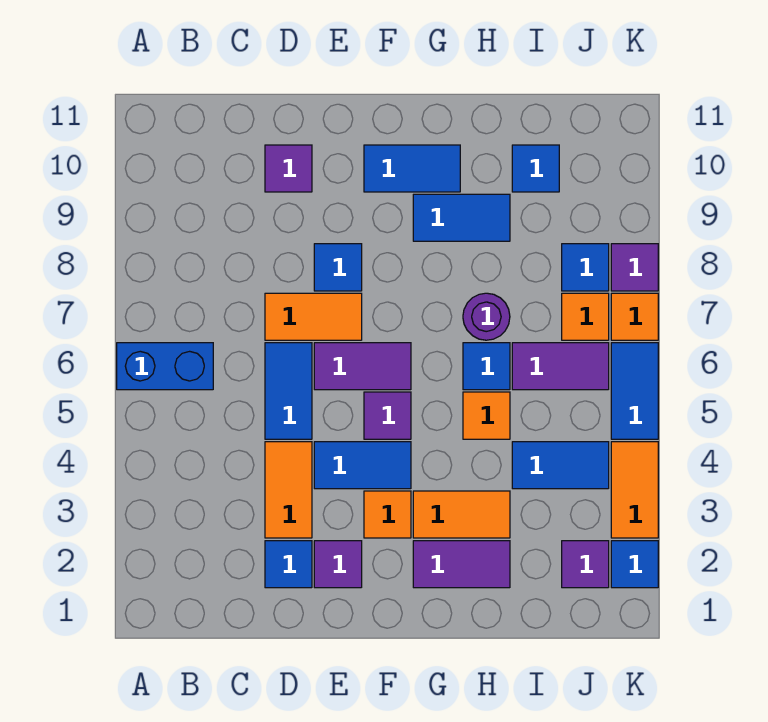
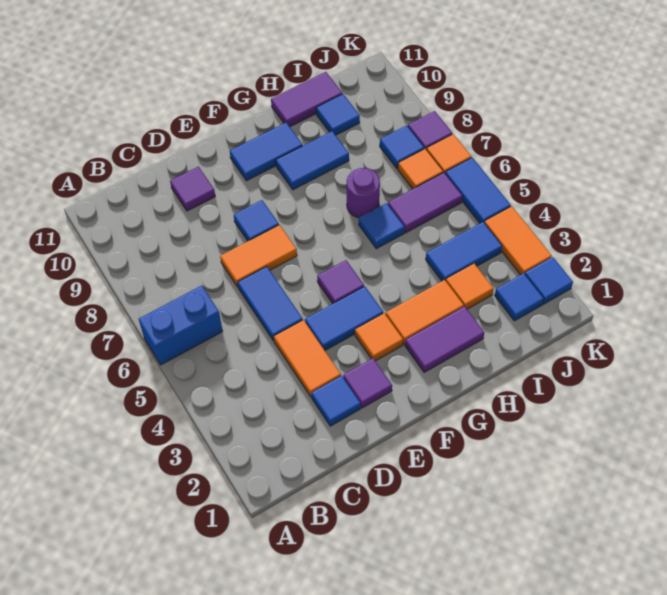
purple tile E6:F6 level 1 -> purple tile H11:I11 level 1
orange tile H5 level 1 -> orange tile I3 level 1
purple tile J2 level 1 -> blue tile J2 level 1

